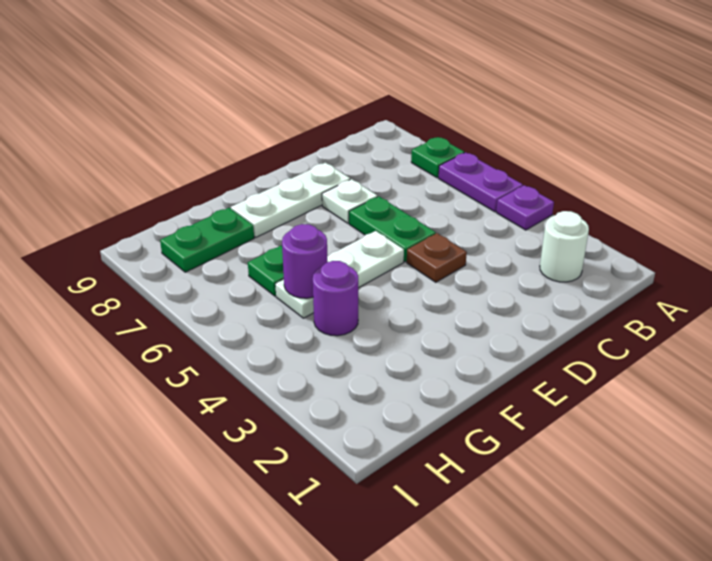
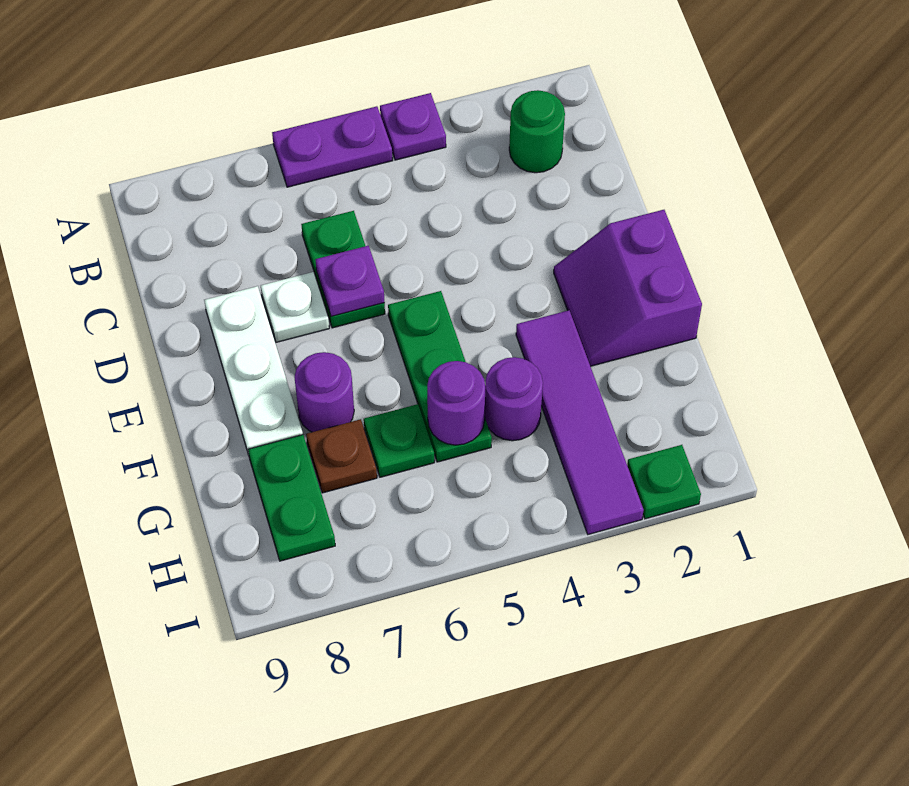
green plate A7 level 1 -> green plate I2 level 1
white round brick B2 level 1 -> green round brick B2 level 1
brown plate D4 level 1 -> brown plate G7 level 1
green plate D5:D6 level 1 -> green plate C6:D6 level 1
none -> purple plate D6 level 2
none -> purple slope E1:F2 level 1 top 1
white plate E5:G5 level 1 -> green plate E5:G5 level 1
none -> purple tile F3:I3 level 1
none -> purple round brick F7 level 1

